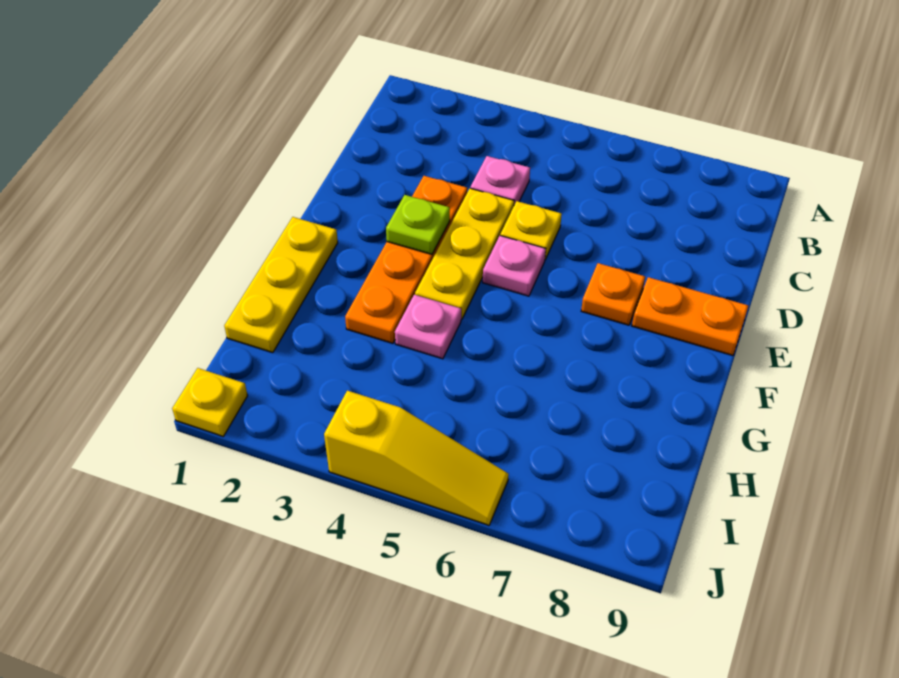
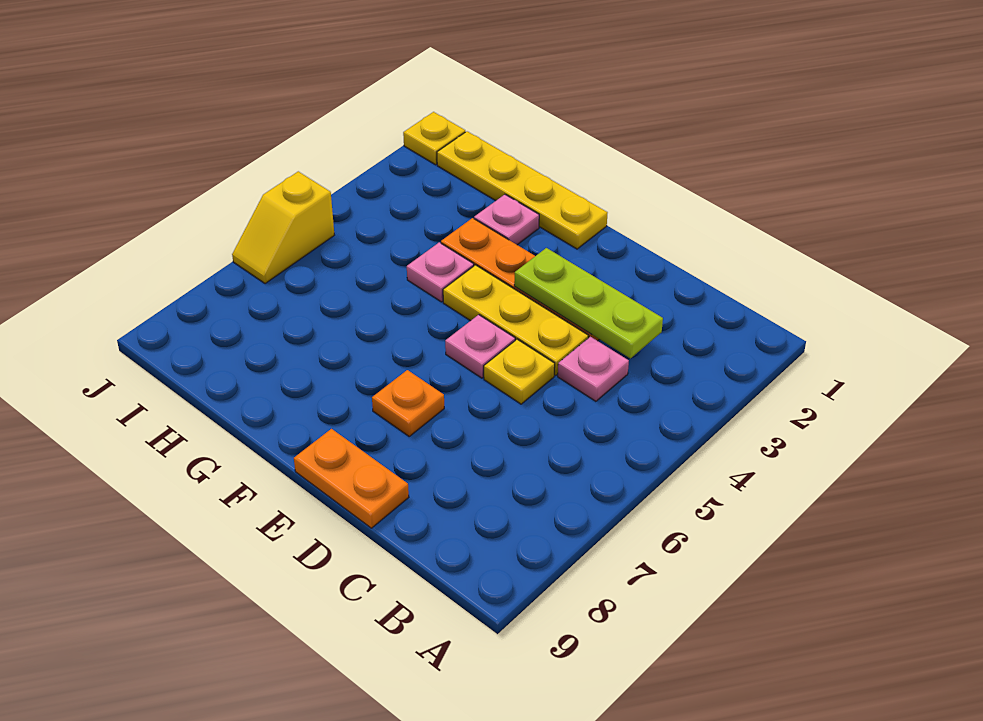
lime plate E3 level 2 -> lime plate C3:E3 level 2
orange plate E8:E9 level 1 -> orange plate D9:E9 level 1
yellow plate F1:H1 level 1 -> yellow plate F1:I1 level 1
none -> pink plate G2 level 1
yellow slope J4:J6 level 1 top 4 -> yellow slope J5:J6 level 1 top 5

